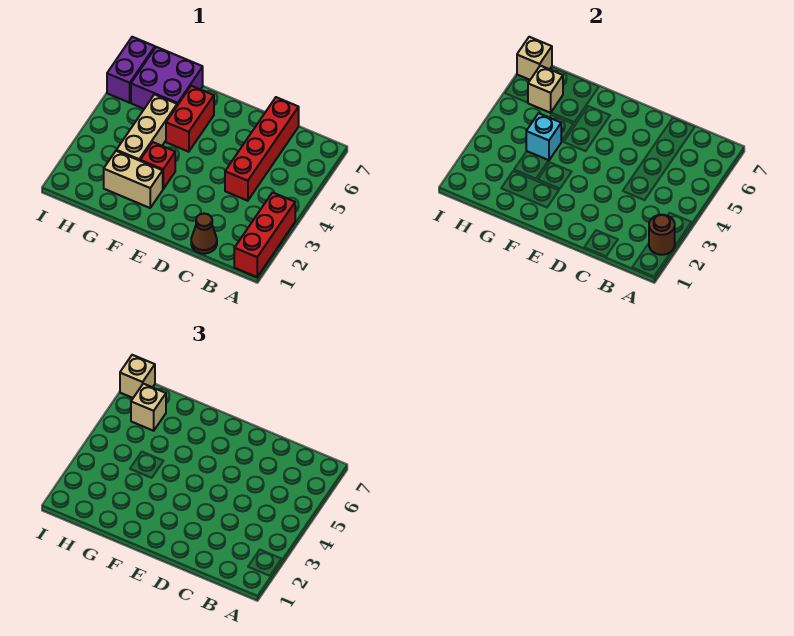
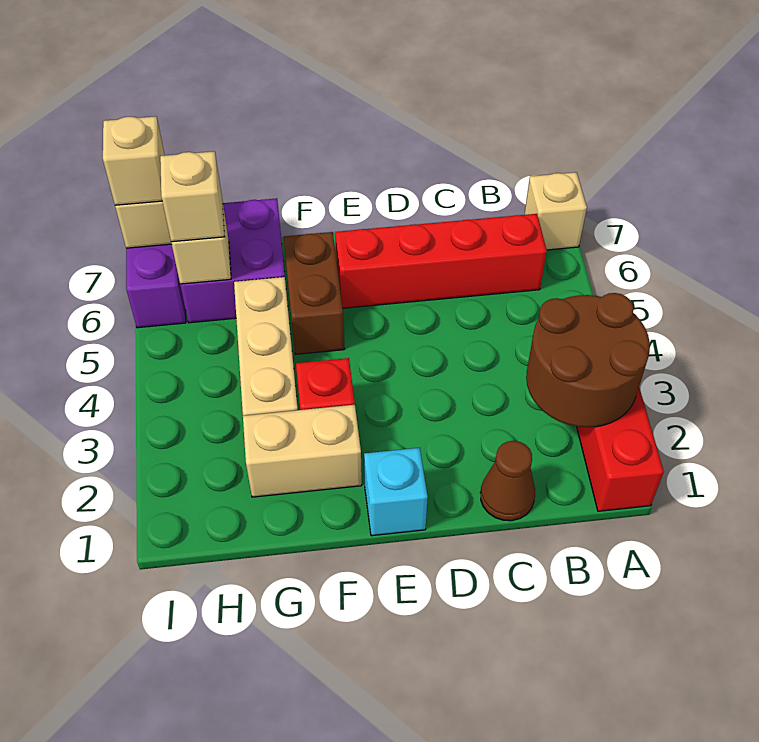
brown round brick A2 level 2 -> brown round brick A2:B3 level 2
none -> tan brick A7 level 1
red brick C4:C7 level 1 -> red brick B6:E6 level 1
red brick F5:F6 level 1 -> brown brick F5:F6 level 1
cyan brick G4 level 2 -> cyan brick E1 level 1

